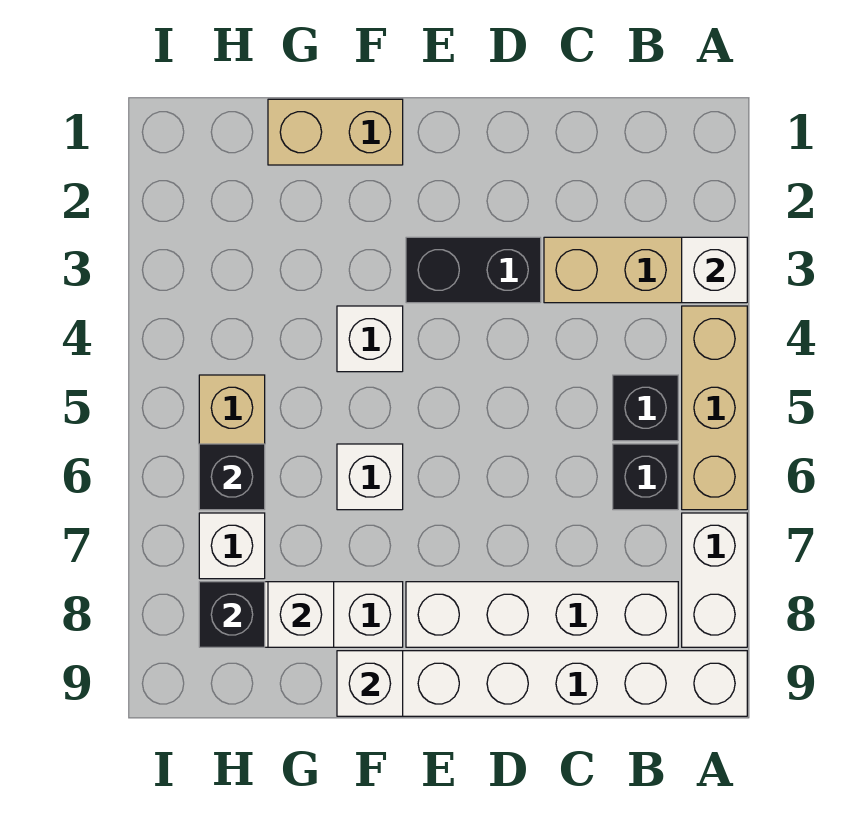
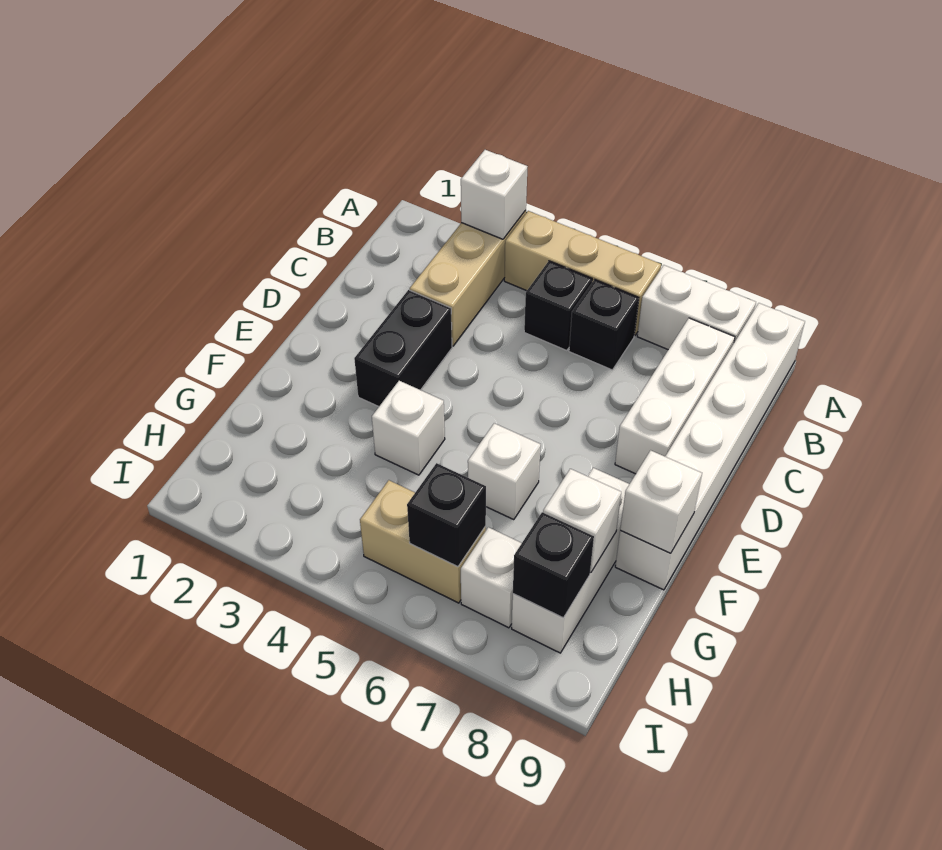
white brick B8:E8 level 1 -> white brick B8:D8 level 1
tan brick F1:G1 level 1 -> none

